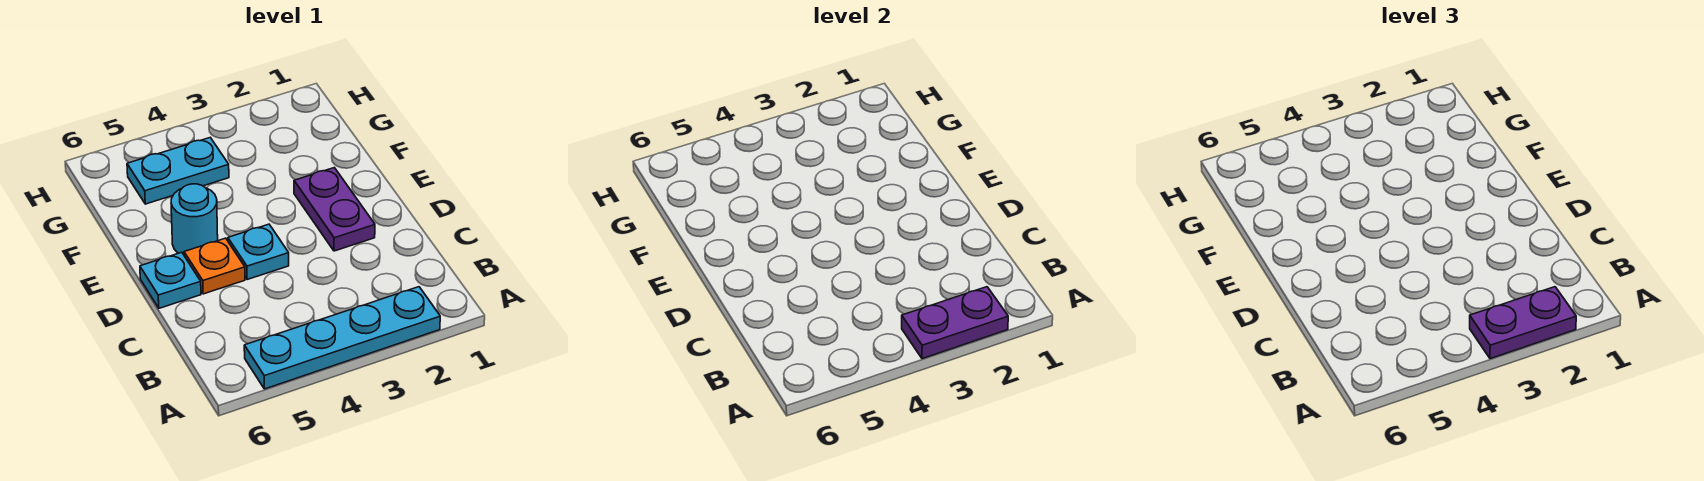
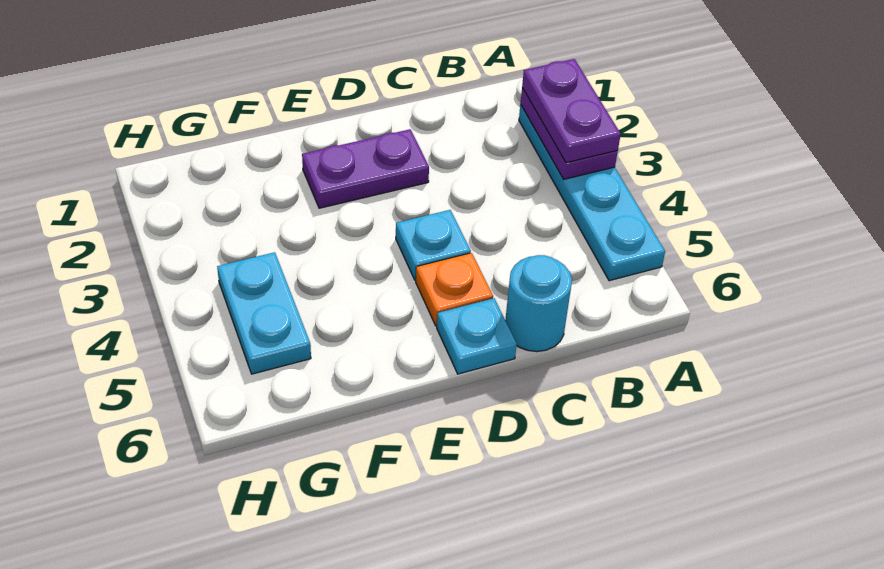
cyan round brick E5 level 1 -> cyan round brick C6 level 1

